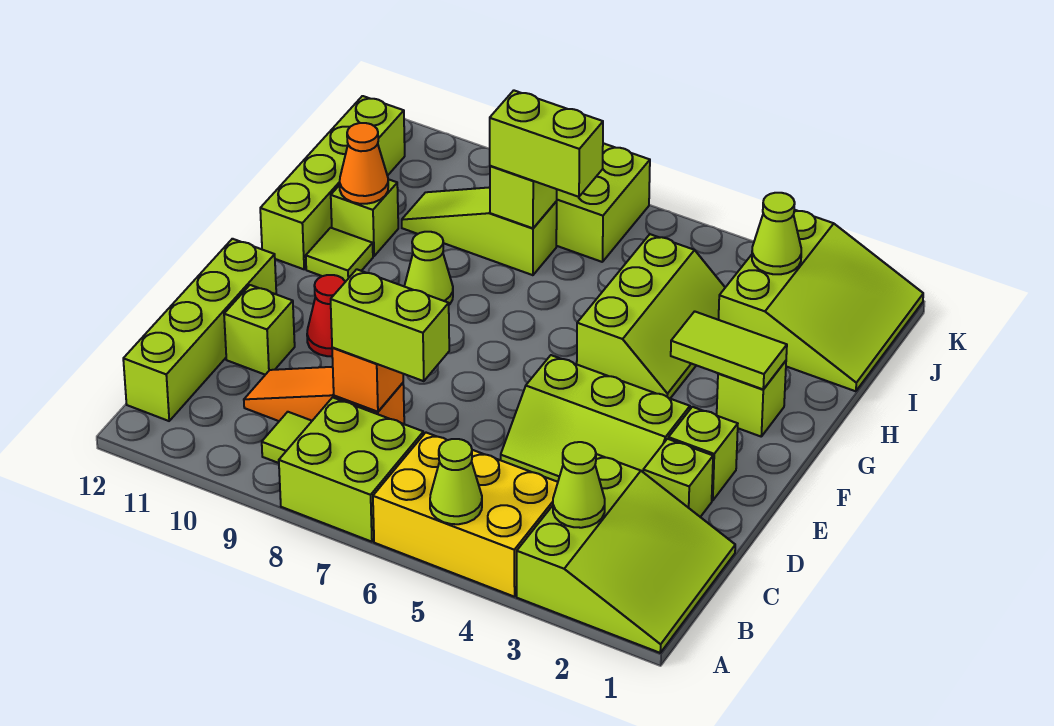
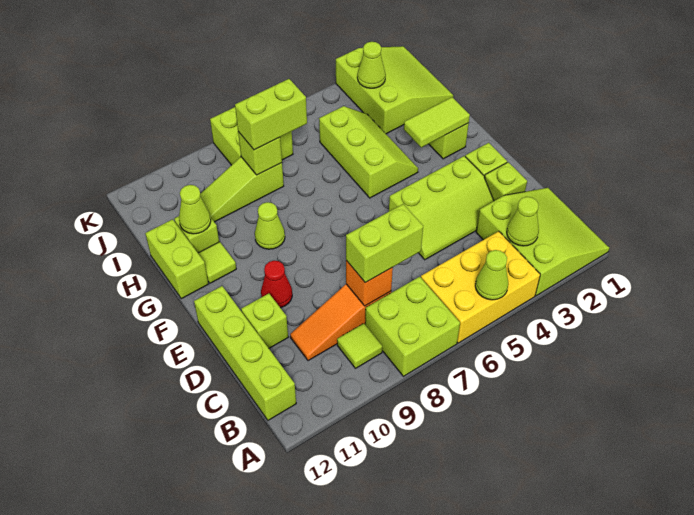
lime brick G12:J12 level 1 -> lime brick G12:H12 level 1
orange cone H11 level 2 -> lime cone H11 level 2

